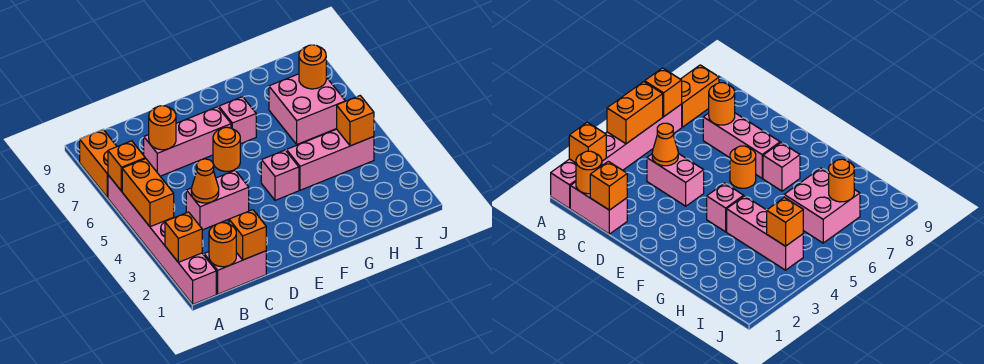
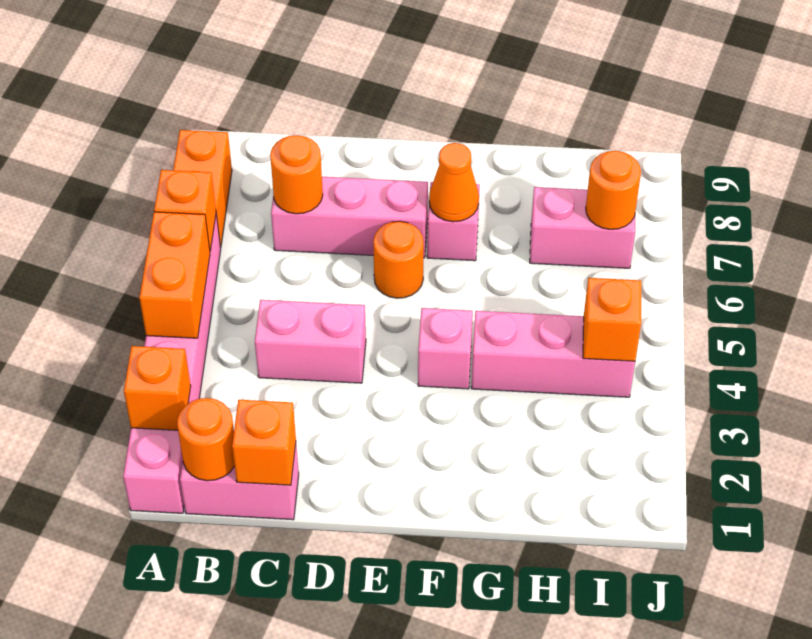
orange cone C4 level 2 -> orange cone F7 level 2
pink brick H6:I7 level 1 -> pink brick H7:I7 level 1

